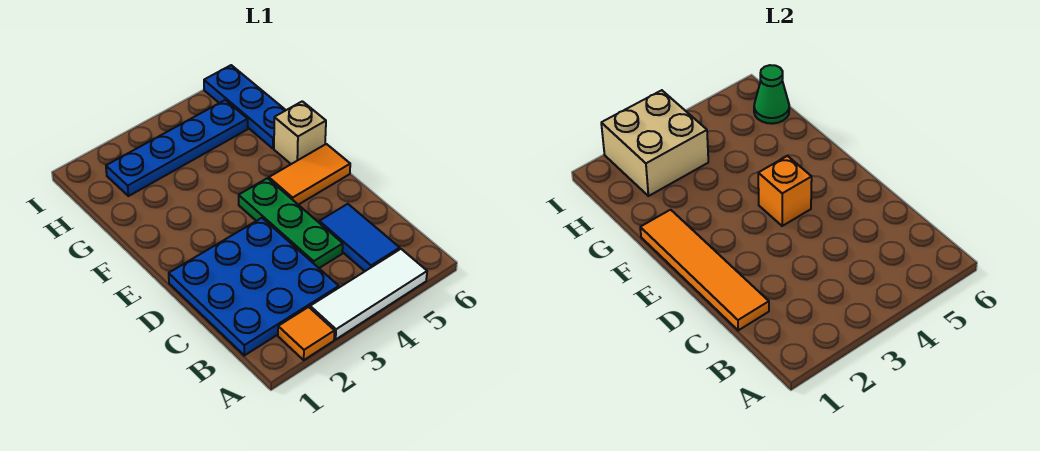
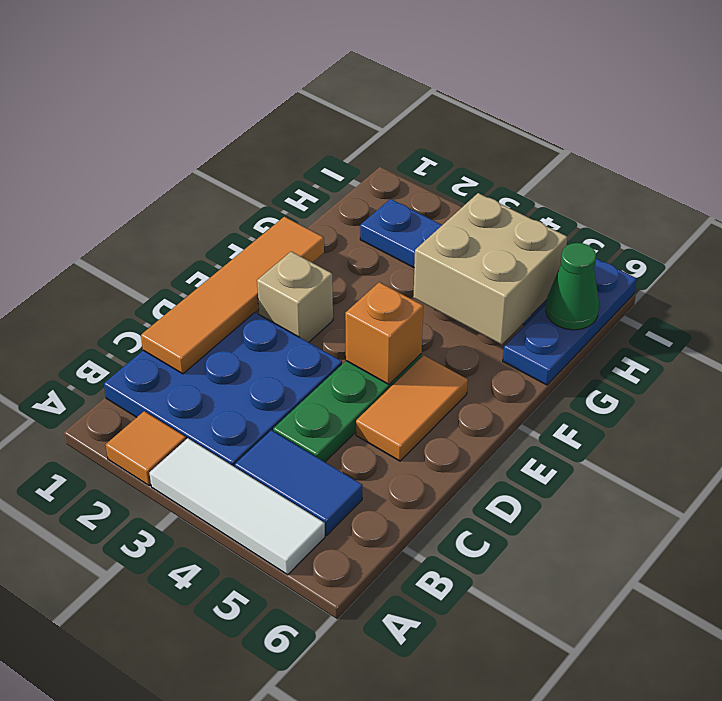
blue tile B5:C5 level 1 -> blue tile B4:B5 level 1
orange tile E5:E6 level 1 -> orange tile D5:E5 level 1
tan brick F6 level 1 -> tan brick E2 level 1
tan brick H2:I3 level 2 -> tan brick G4:H5 level 2

